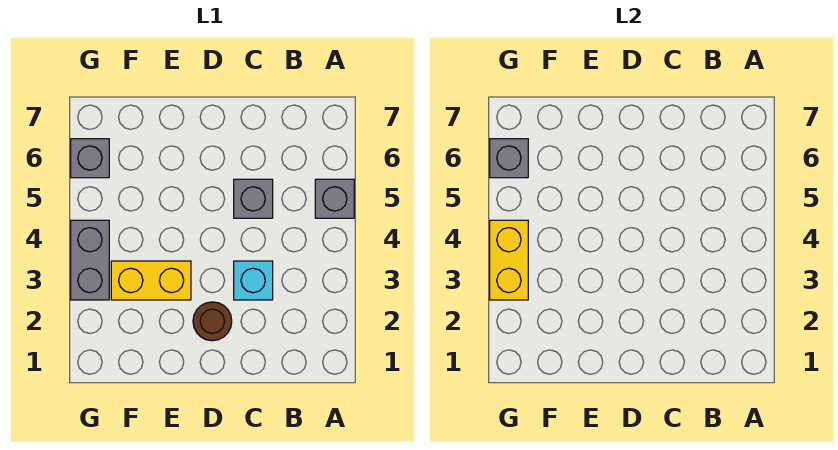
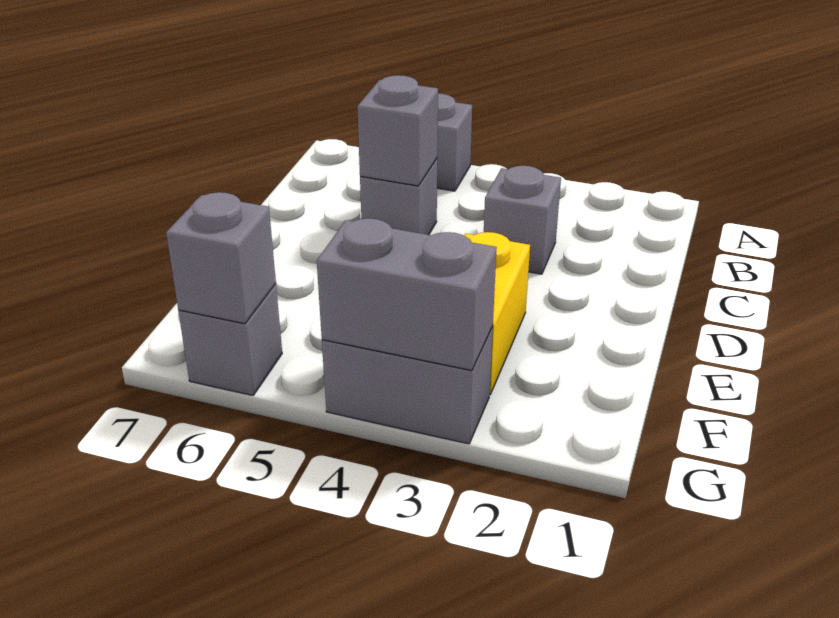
cyan brick C3 level 1 -> grey brick C3 level 1
none -> grey brick C5 level 2
brown round brick D2 level 1 -> none
yellow brick G3:G4 level 2 -> grey brick G3:G4 level 2

